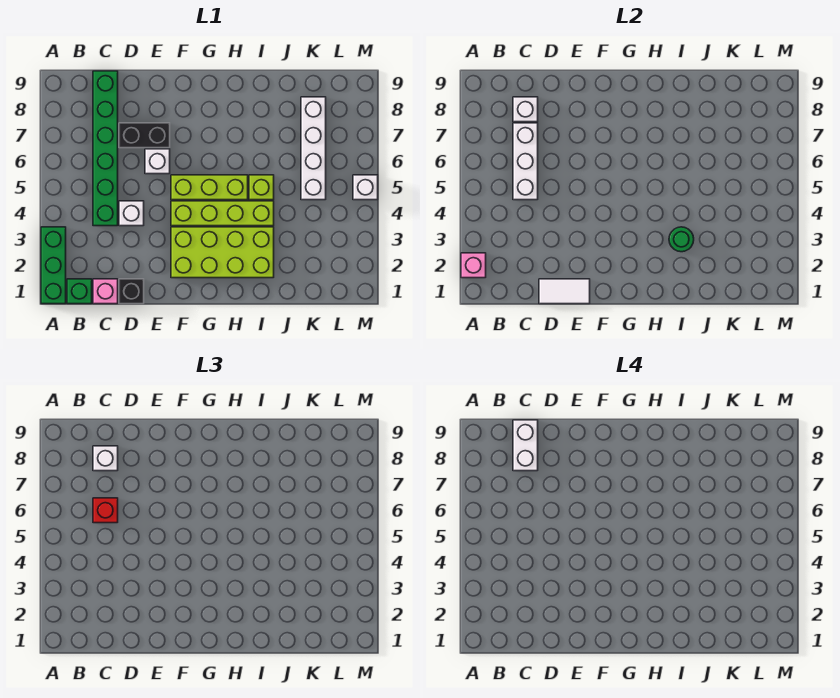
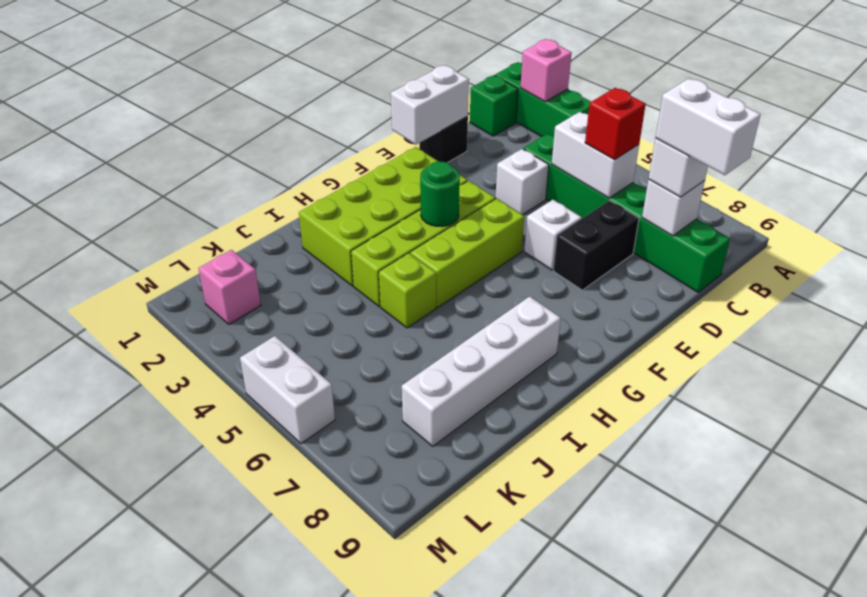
pink brick C1 level 1 -> pink brick L2 level 1
white brick C5:C7 level 2 -> white brick C5:C6 level 2
white tile D1:E1 level 2 -> white brick D1:E1 level 2
green round brick I3 level 2 -> green round brick G4 level 2
white brick K5:K8 level 1 -> white brick H8:K8 level 1
white brick M5 level 1 -> white brick M5:M6 level 1

